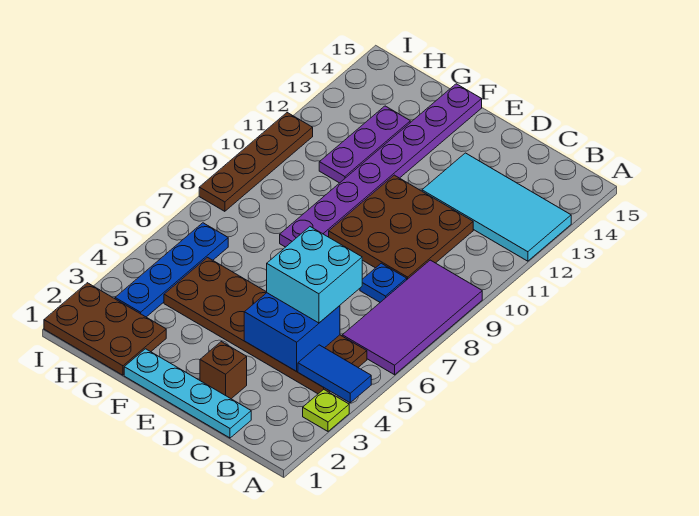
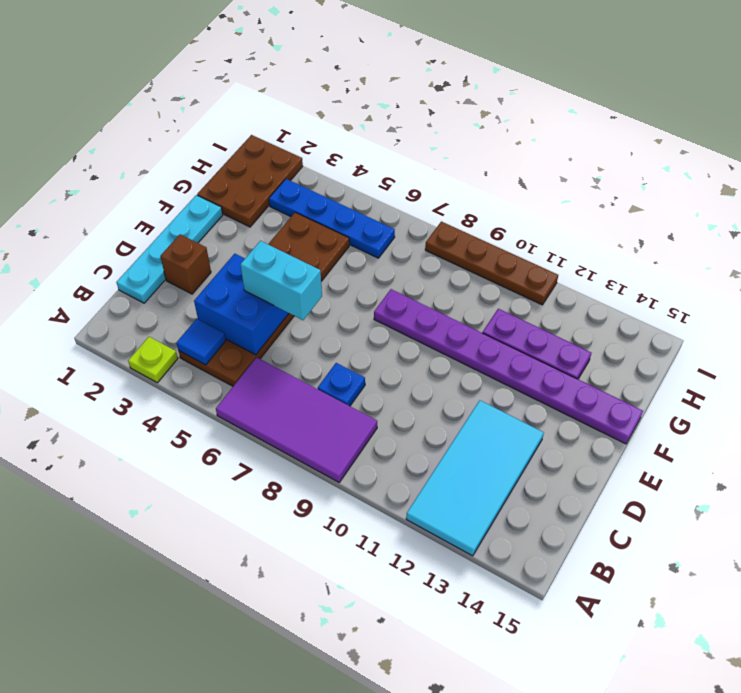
blue tile A4:B4 level 2 -> blue tile B4 level 2
cyan brick C5:D6 level 3 -> cyan brick D5:D6 level 3
brown plate C9:E11 level 1 -> none

